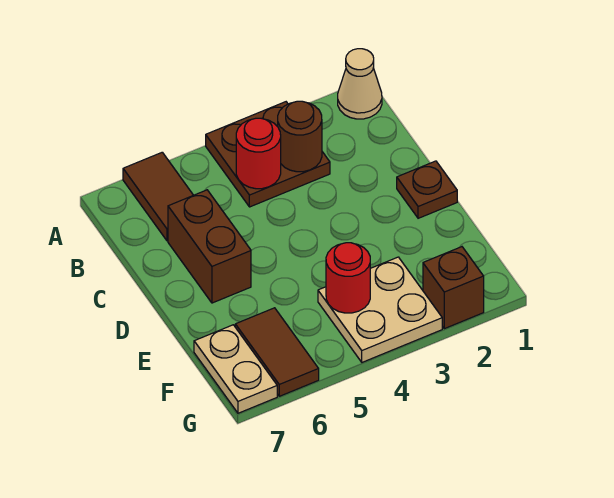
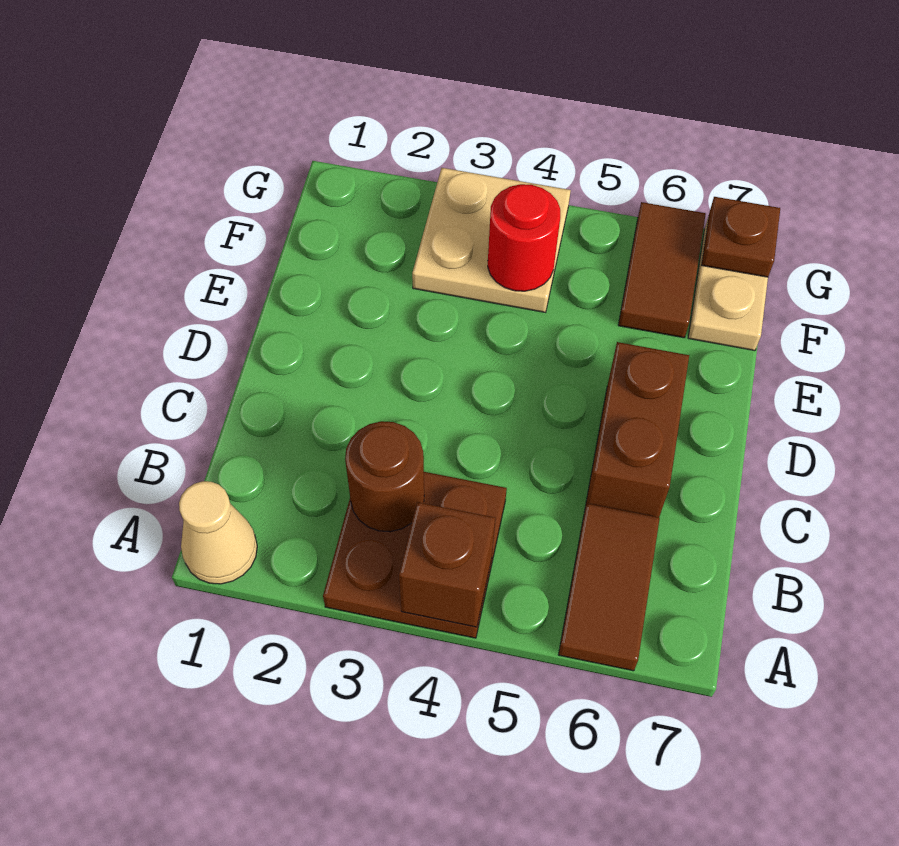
red round brick B4 level 2 -> none
brown plate D1 level 1 -> brown plate G7 level 2
brown brick G2 level 1 -> brown brick A4 level 2

